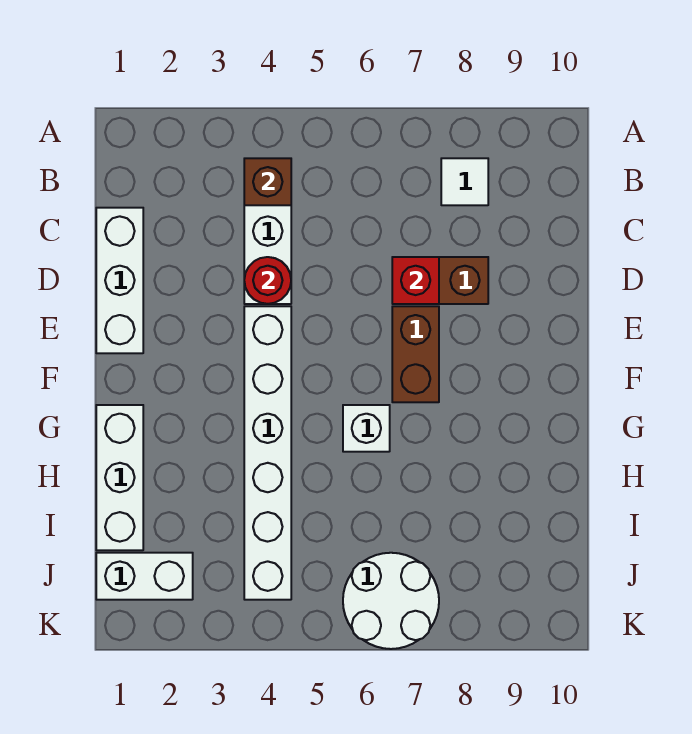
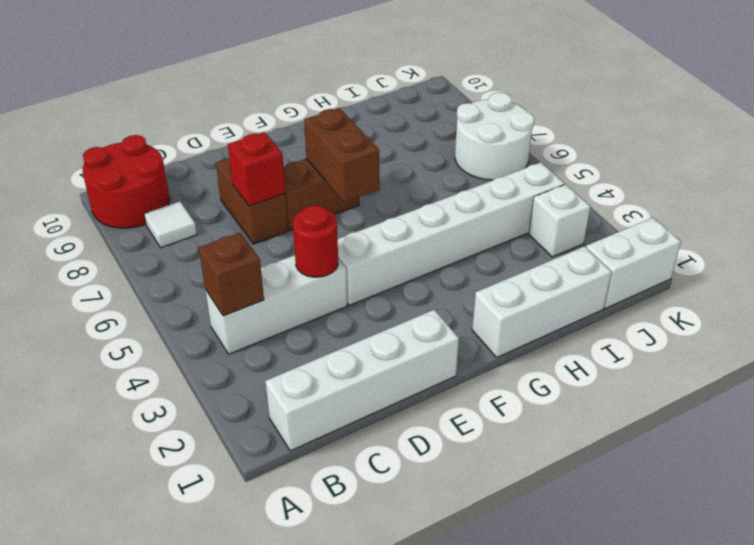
none -> red round brick A9:B10 level 1
white brick C1:E1 level 1 -> white brick B1:E1 level 1
none -> brown brick F6:F7 level 2
white brick G6 level 1 -> white brick J3 level 1
white brick J1:J2 level 1 -> white brick J1:K1 level 1

